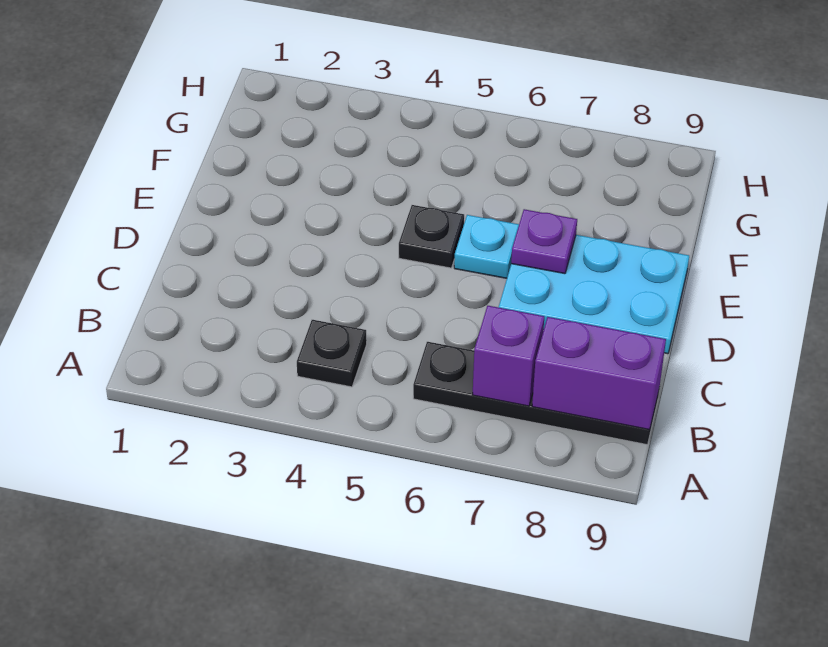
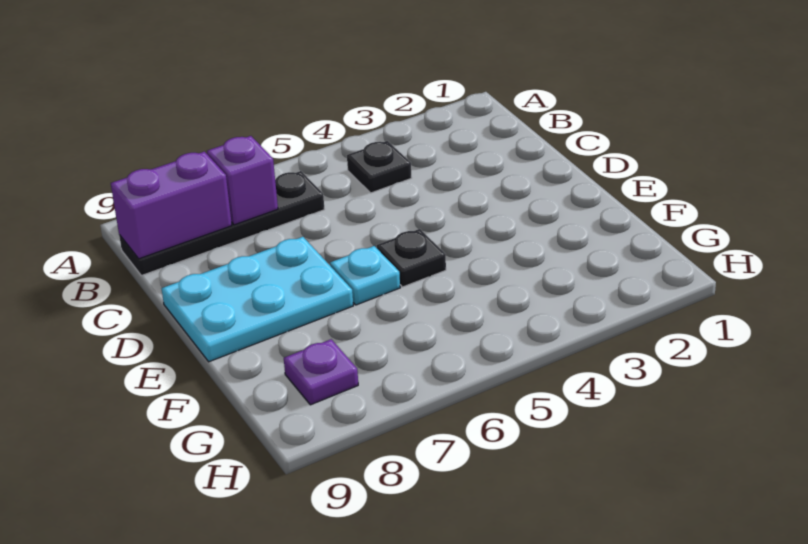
purple plate E7 level 2 -> purple plate G8 level 1

